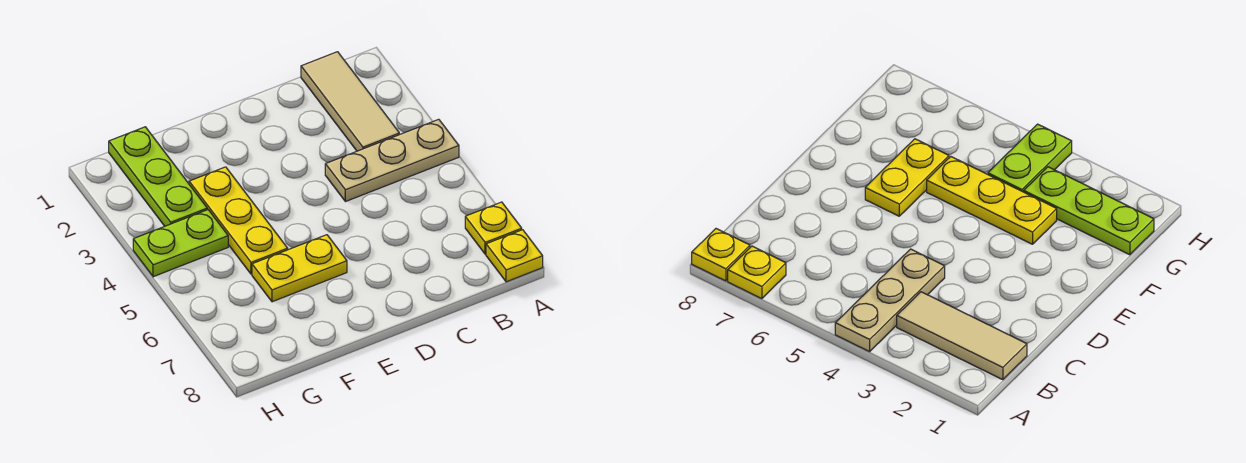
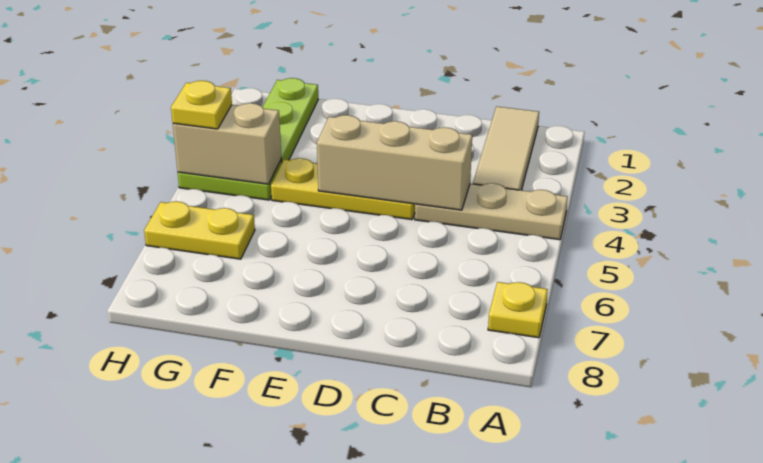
yellow plate A8 level 1 -> yellow plate H4 level 3
none -> tan brick C4:E4 level 2
yellow plate E6:F6 level 1 -> yellow plate G6:H6 level 1
yellow plate F3:F5 level 1 -> yellow plate D4:F4 level 1
none -> tan brick G4:H4 level 2

